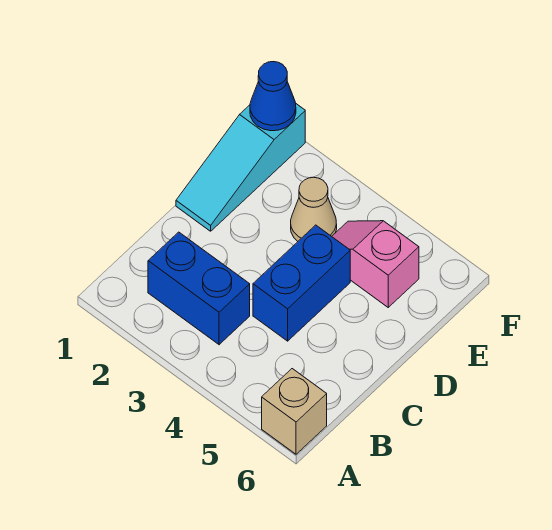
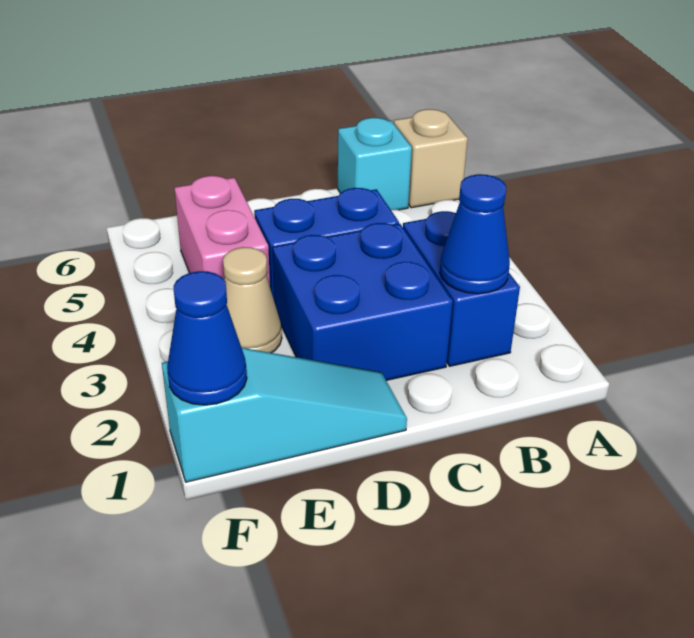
none -> blue cone B2 level 2
none -> cyan brick B6 level 1
none -> blue brick C2:D3 level 1
pink slope E4:E5 level 1 top 5 -> pink brick E4:E5 level 1

